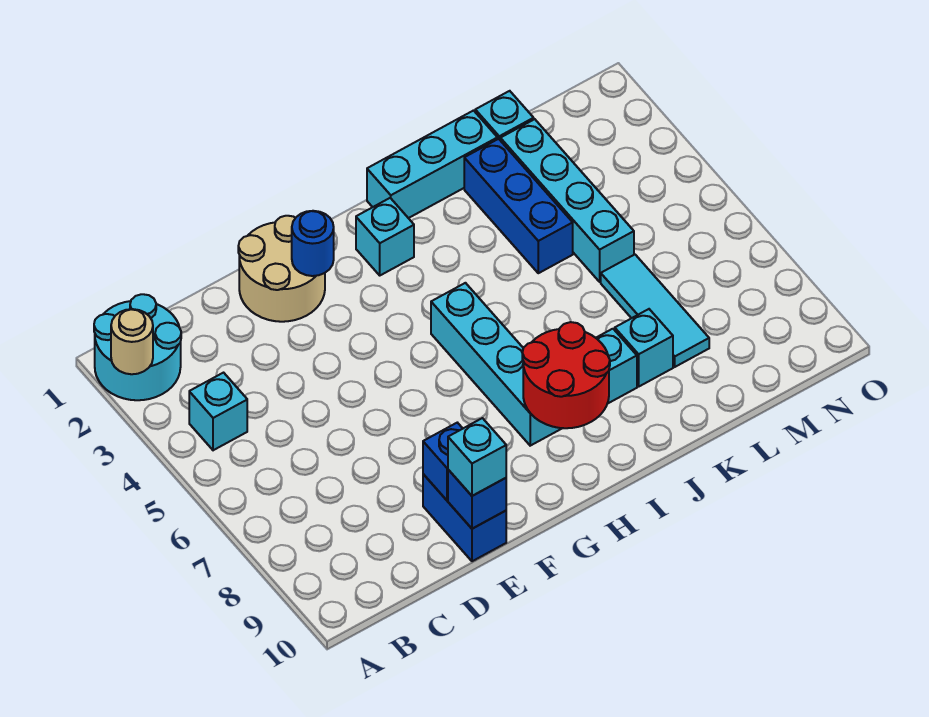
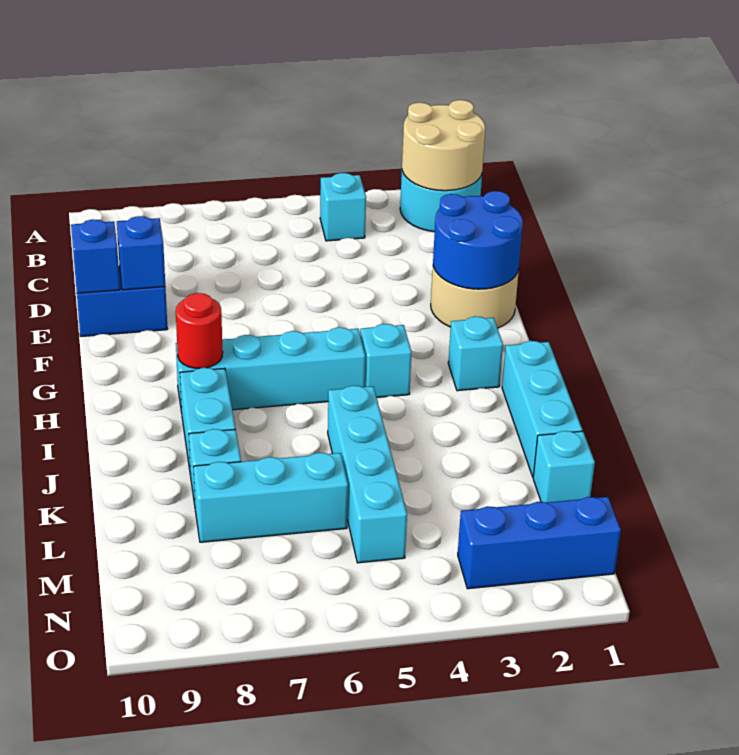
tan round brick A2 level 2 -> tan round brick A1:B2 level 2
cyan brick E10 level 3 -> cyan brick H4 level 1
blue round brick F2 level 2 -> blue round brick E1:F2 level 2
red round brick H8:I9 level 2 -> red round brick H8 level 2
blue brick K2:K4 level 1 -> blue brick N1:N3 level 1
cyan brick L2:L5 level 1 -> cyan brick J5:M5 level 1
cyan tile L6:L8 level 1 -> cyan brick L6:L8 level 1

